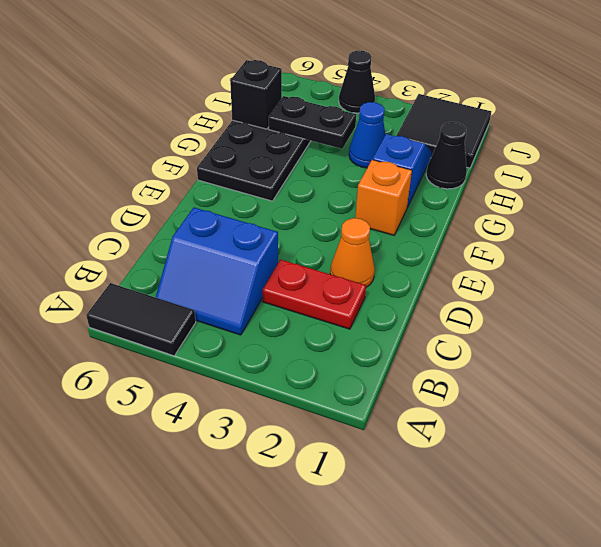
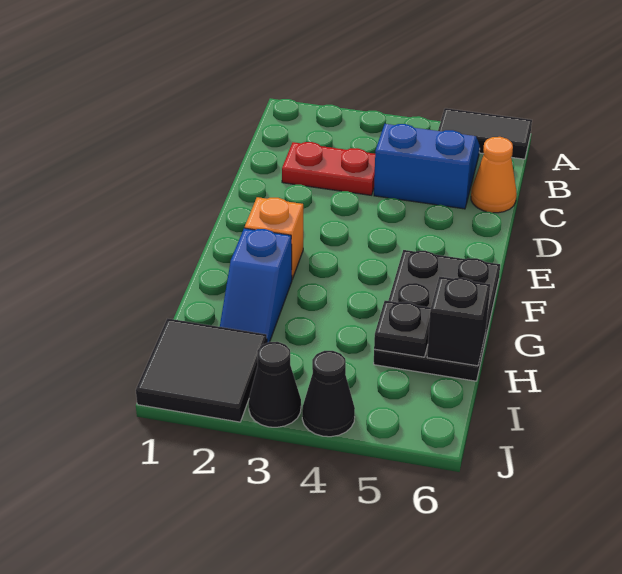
orange cone D2 level 1 -> orange cone C6 level 1
black cone H1 level 1 -> black cone J3 level 1
blue cone H3 level 1 -> none
black plate H4:H5 level 2 -> black plate H5 level 2

